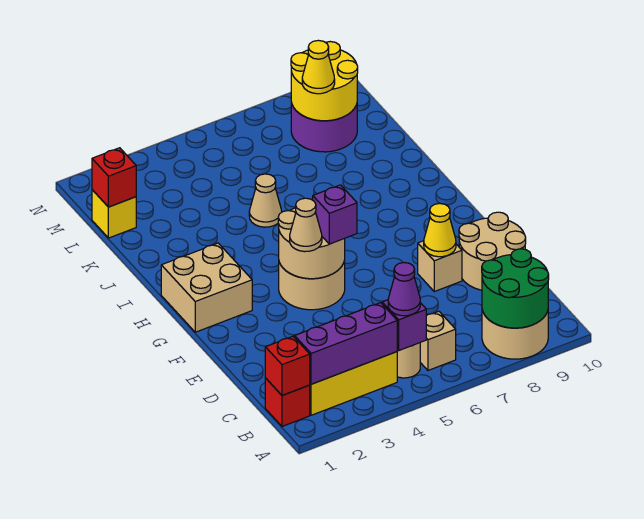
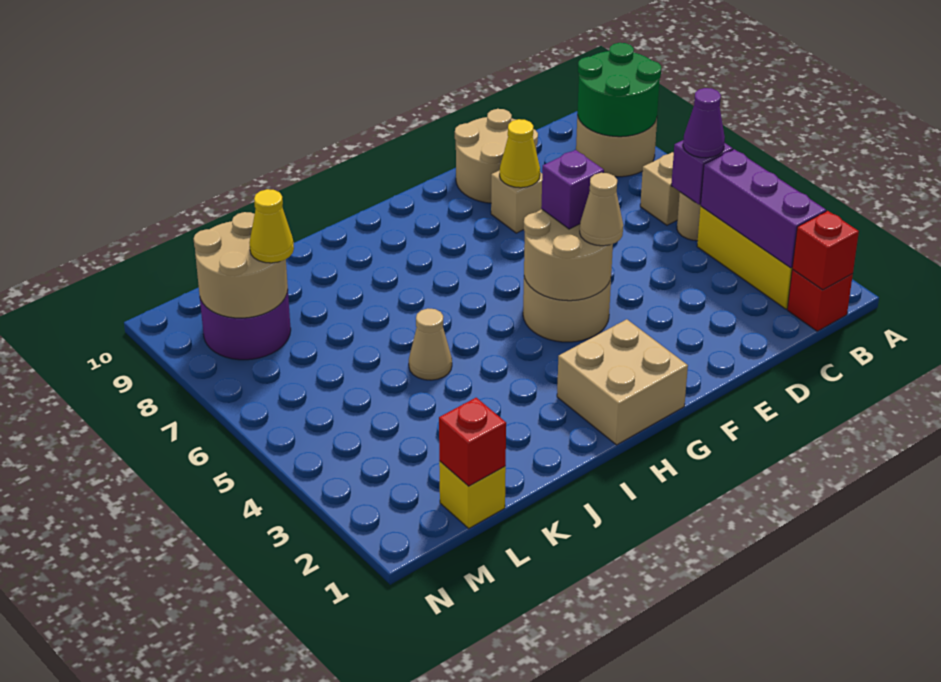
yellow round brick L8:M9 level 2 -> tan round brick L8:M9 level 2

